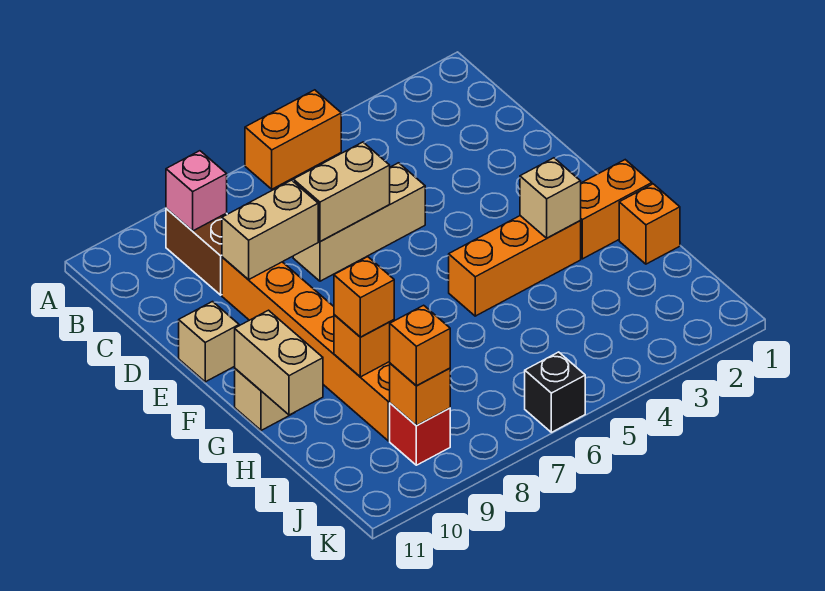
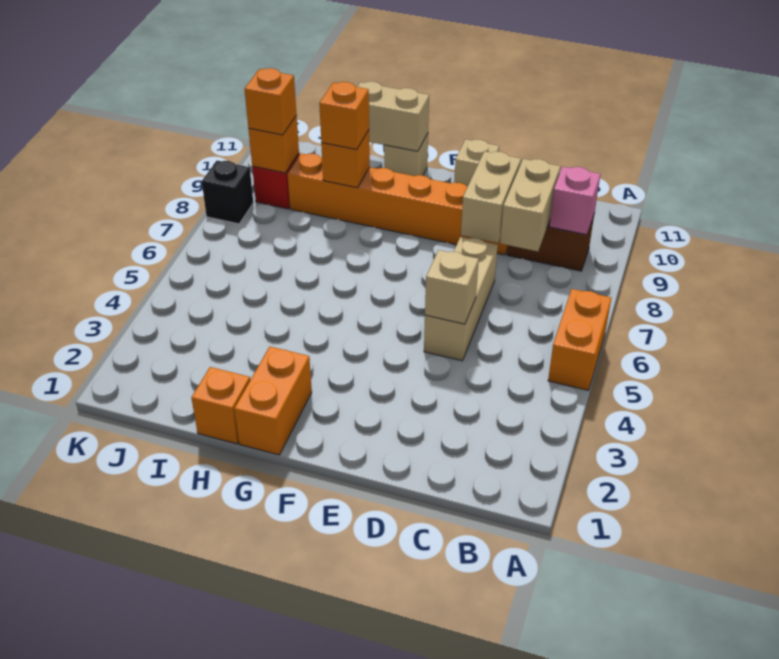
tan brick D6:D7 level 2 -> tan brick C8:C9 level 2
orange brick G3:G5 level 1 -> none
tan brick G3 level 2 -> tan brick D5 level 2
black brick K6 level 1 -> black brick K8 level 1

